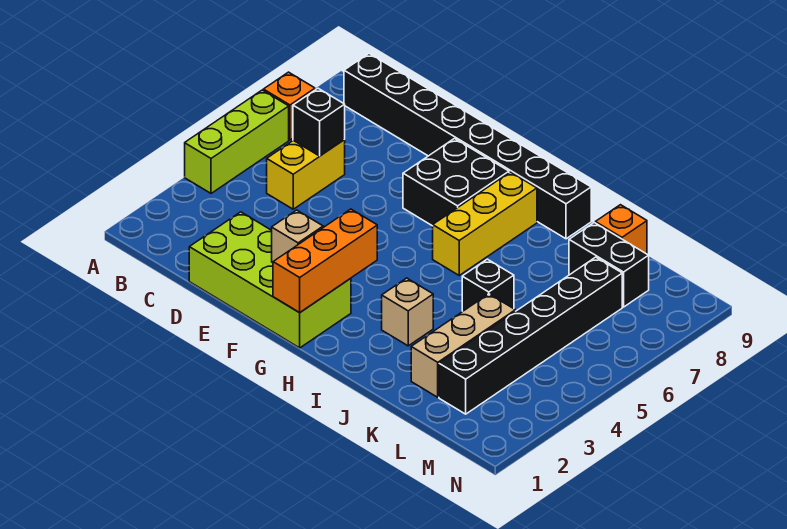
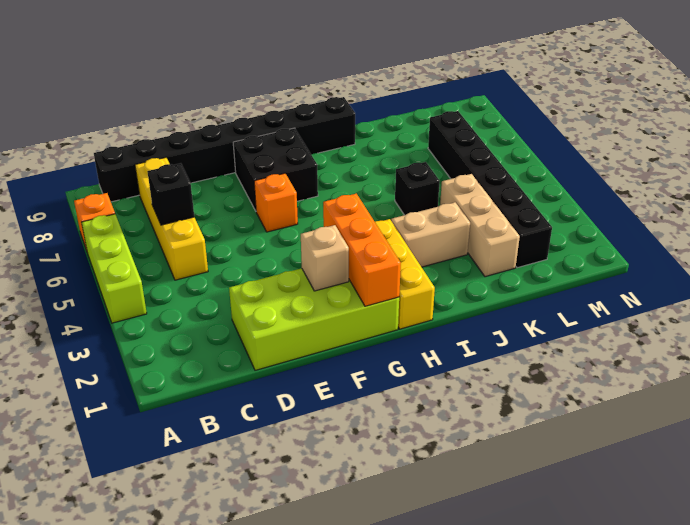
yellow brick C5:C6 level 1 -> yellow brick C5:C8 level 1
yellow brick H6:H8 level 1 -> yellow brick H1:H3 level 1
tan brick I3 level 1 -> tan brick I3:J3 level 1
black brick K8:L8 level 1 -> none
orange brick K9 level 1 -> orange brick F6 level 1

